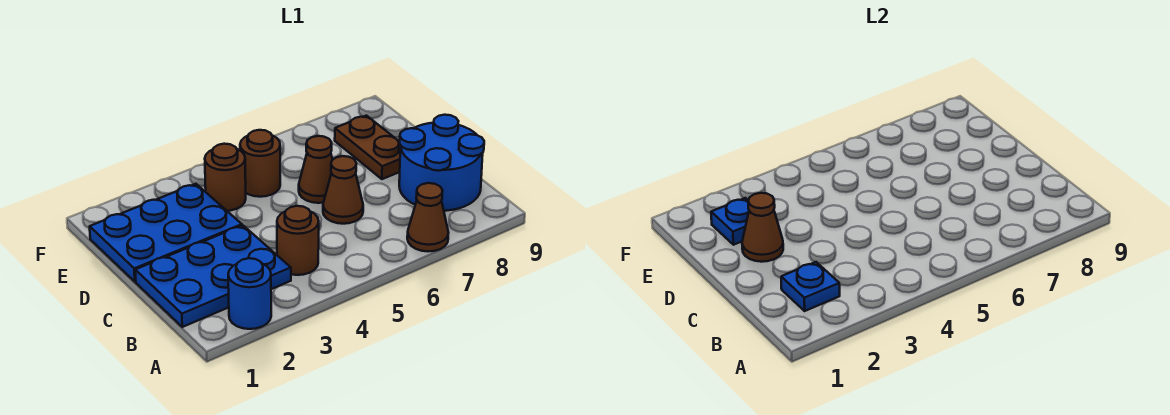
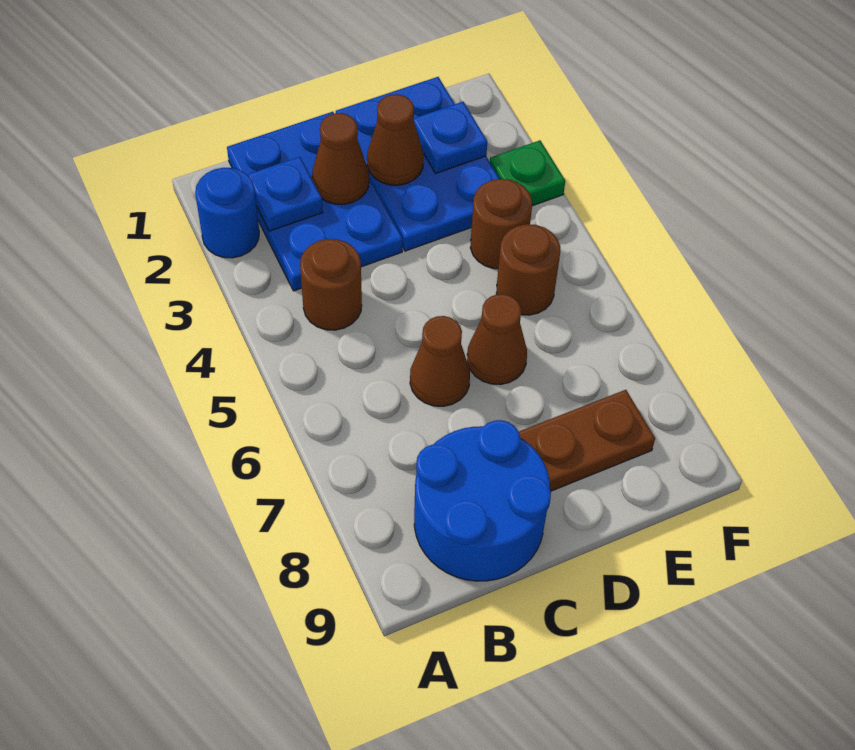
brown cone A7 level 1 -> brown cone C2 level 2
none -> green plate F3 level 1

